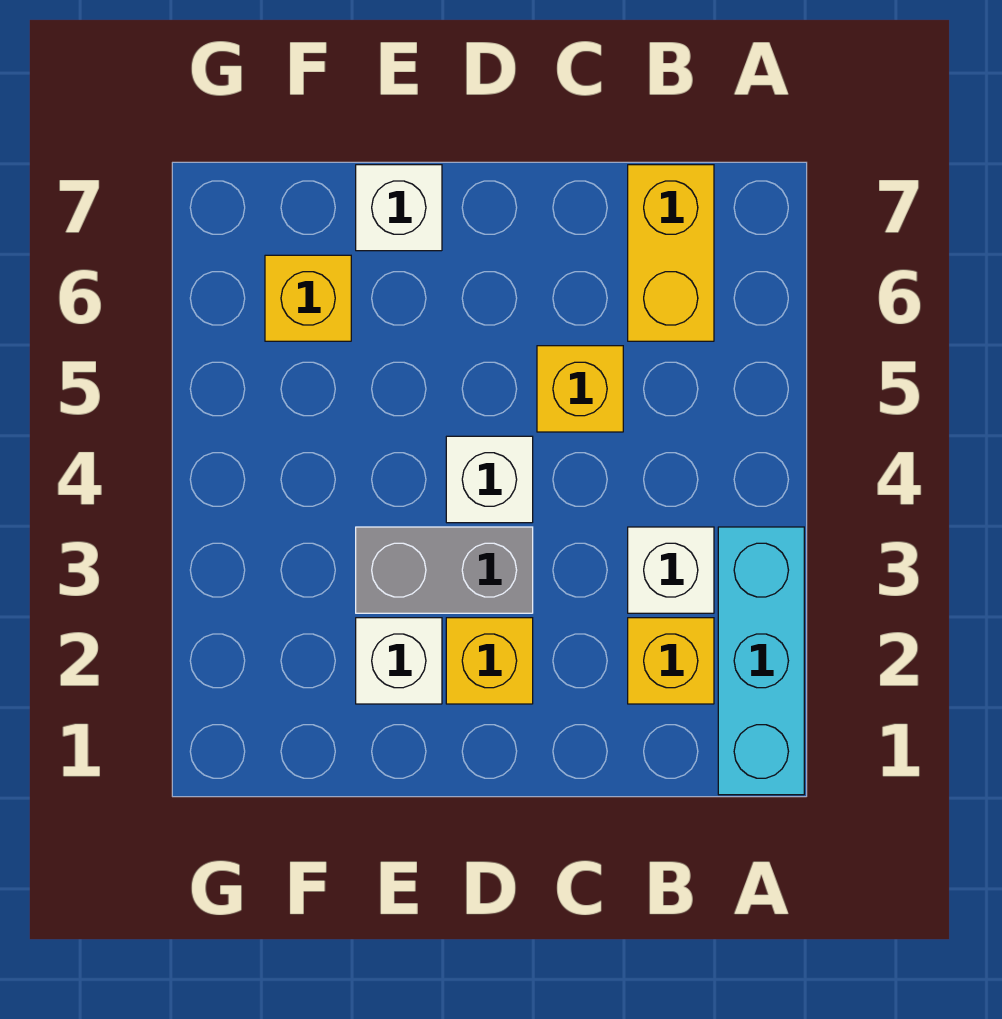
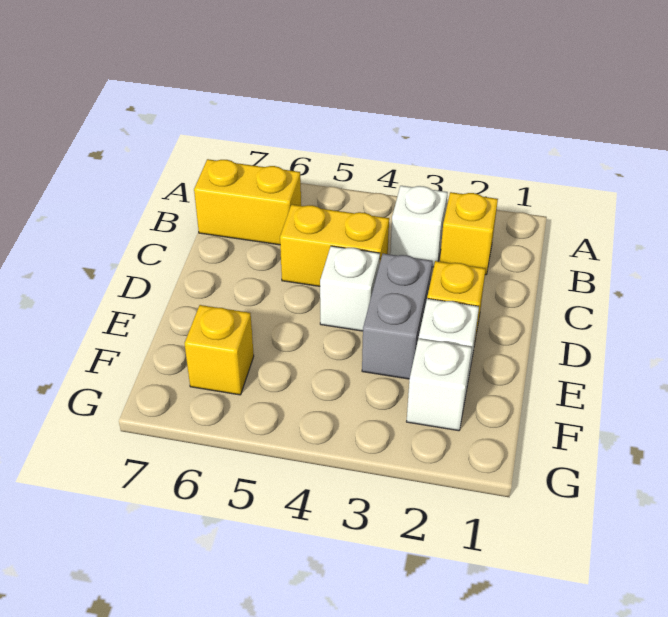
cyan brick A1:A3 level 1 -> none
yellow brick C5 level 1 -> yellow brick C4:C5 level 1
white brick E7 level 1 -> white brick F2 level 1

